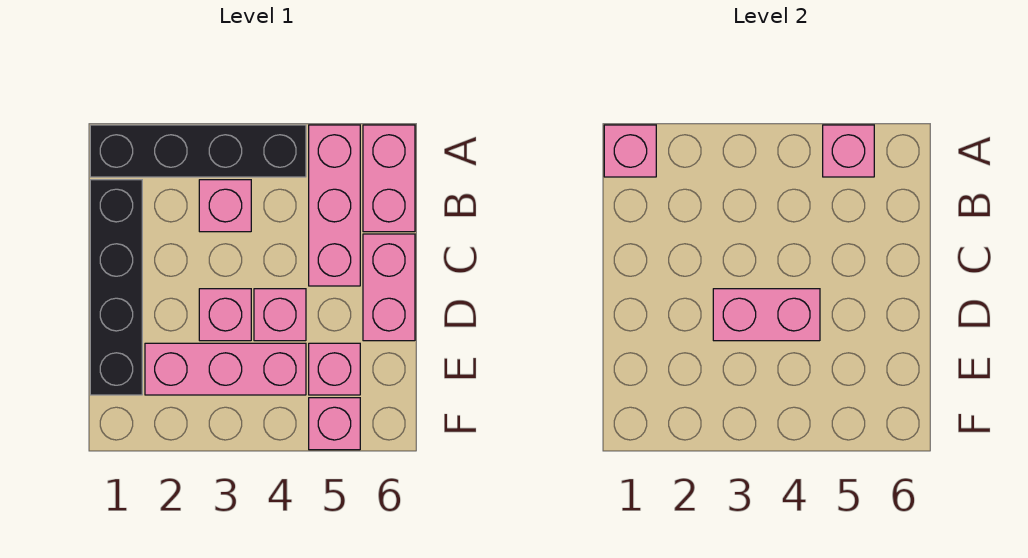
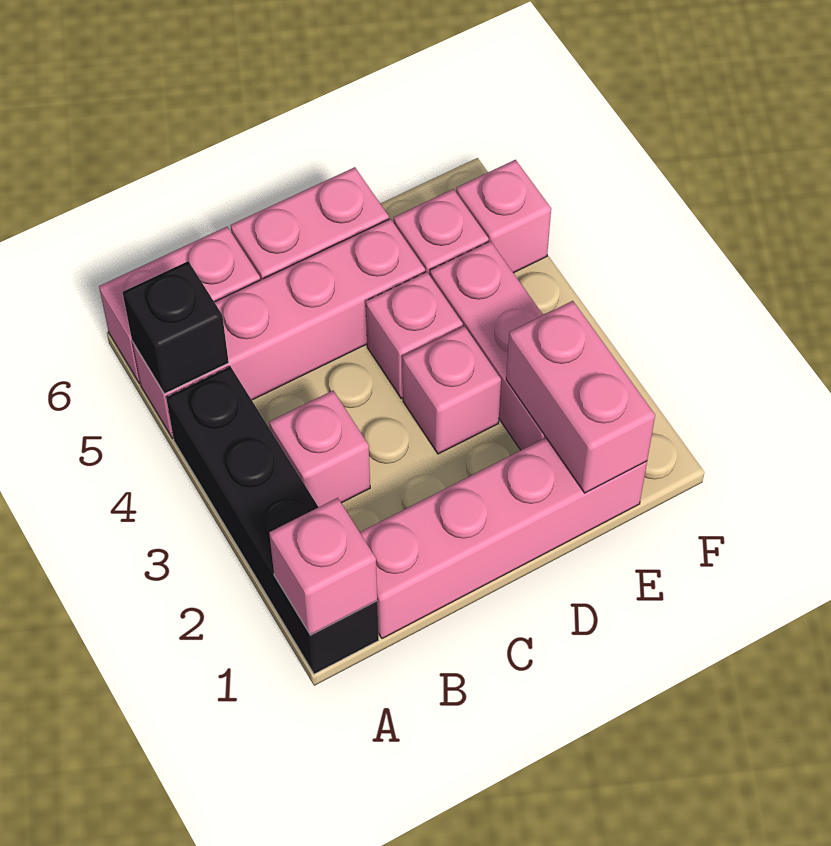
pink brick A5:C5 level 1 -> pink brick A5:D5 level 1
pink brick A5 level 2 -> black brick A5 level 2
black brick B1:E1 level 1 -> pink brick B1:E1 level 1
pink brick D3:D4 level 2 -> pink brick E1:E2 level 2

